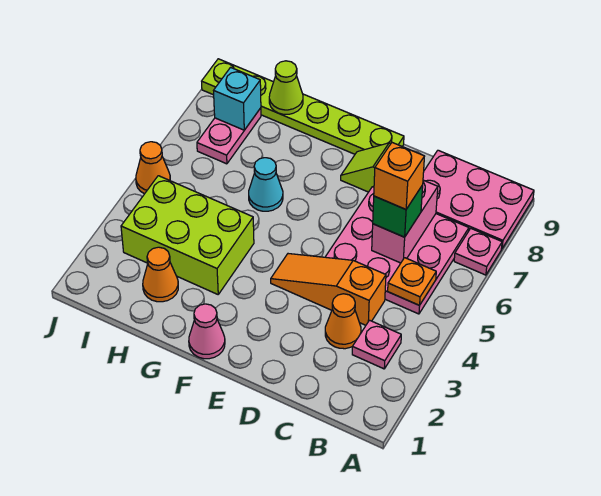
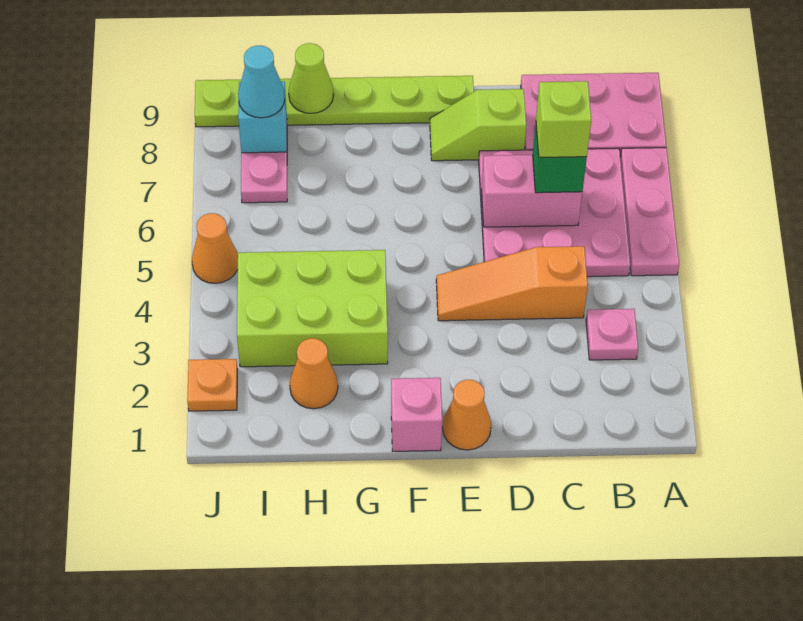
pink plate A7 level 1 -> pink plate A5:A7 level 1
orange plate B5 level 2 -> orange plate J2 level 1
orange cone C3 level 1 -> orange cone E1 level 1
pink brick C6:C7 level 2 -> pink brick C6:D6 level 2
orange brick C6 level 4 -> lime brick C6 level 4
pink cone F1 level 1 -> pink brick F1 level 1
cyan cone G6 level 1 -> cyan cone I8 level 3

